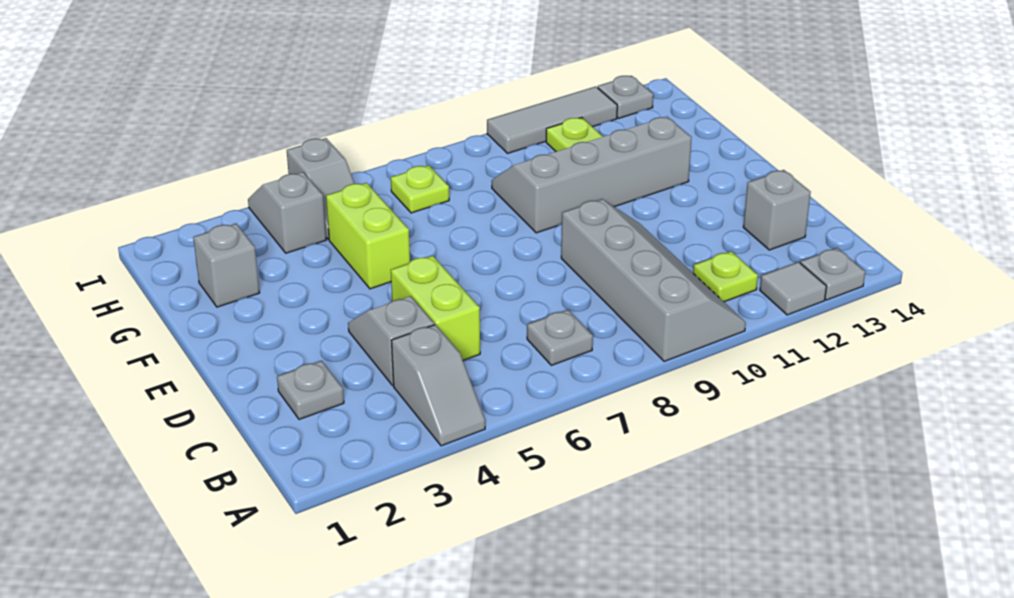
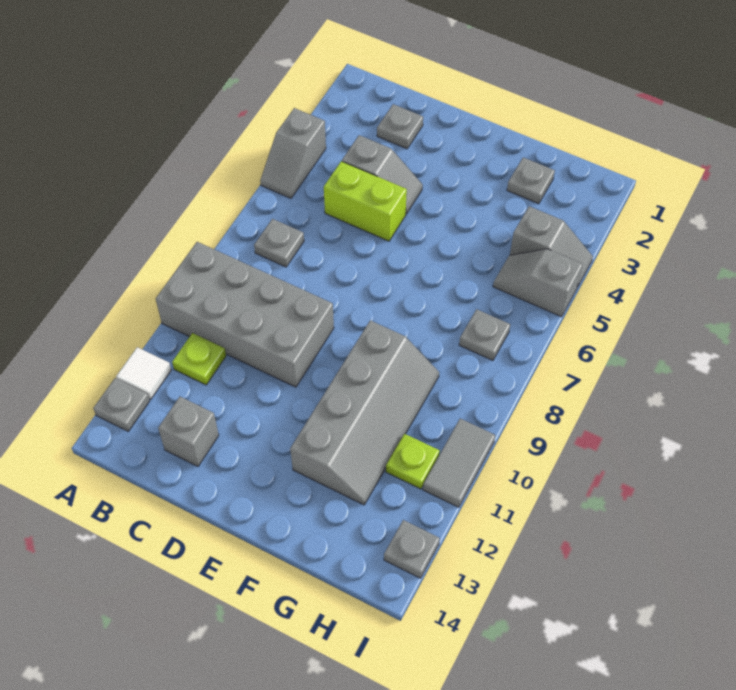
grey slope A4:B4 level 1 top B -> grey slope A4:A5 level 1 top 4
grey slope A9:D10 level 1 top 9 -> grey brick A9:D10 level 1
grey tile A12 level 1 -> white tile A12 level 1
lime brick F5:G5 level 1 -> none
grey brick G2 level 1 -> grey plate G2 level 1
lime plate H7 level 1 -> grey plate H7 level 1
grey tile I10:I12 level 1 -> grey tile I10:I11 level 1

